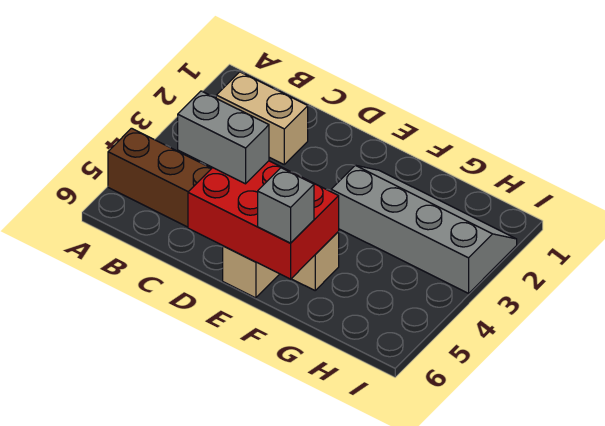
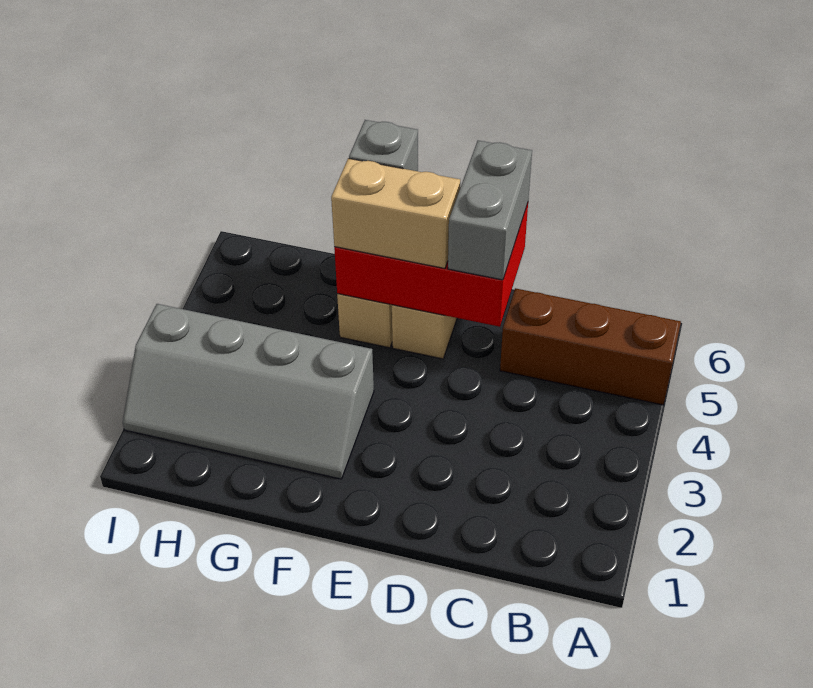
tan brick B2:C2 level 1 -> tan brick E5:F5 level 3
grey brick C5:D5 level 3 -> grey brick D5:D6 level 3

